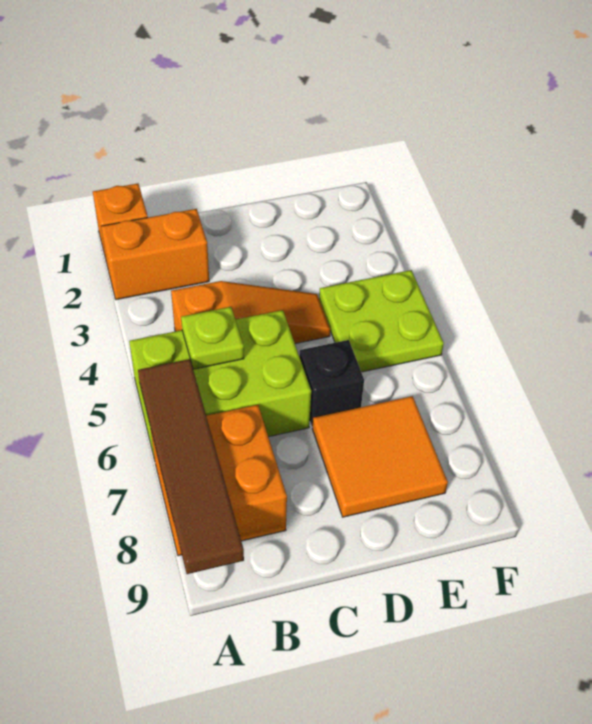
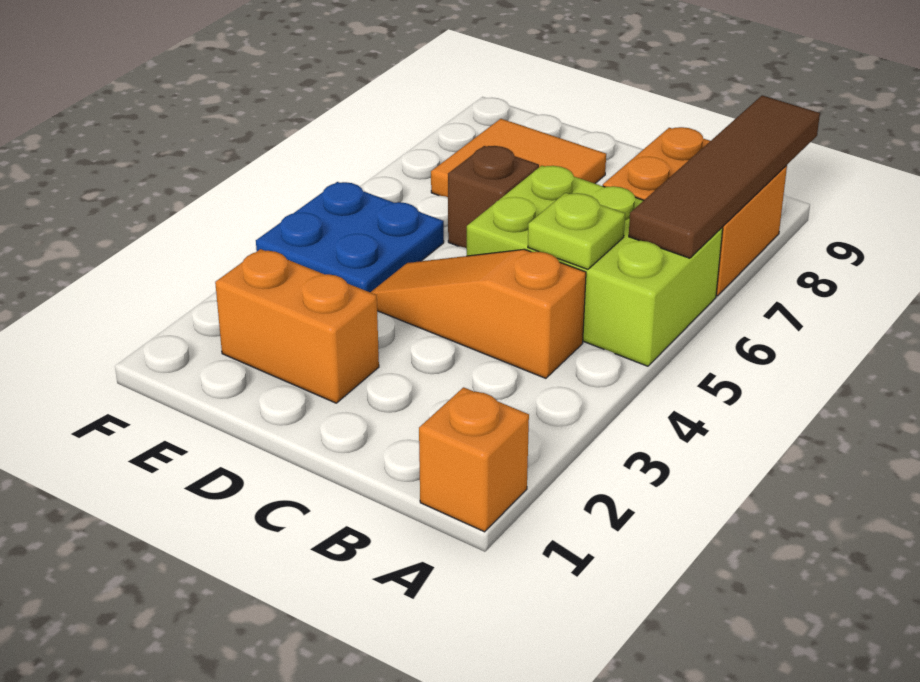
orange brick A2:B2 level 1 -> orange brick D2:E2 level 1
black brick D6 level 1 -> brown brick D6 level 1
lime plate E4:F5 level 1 -> blue plate E4:F5 level 1

